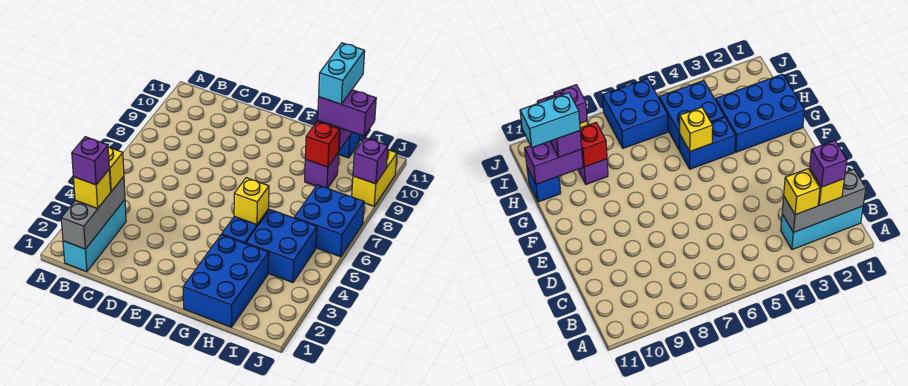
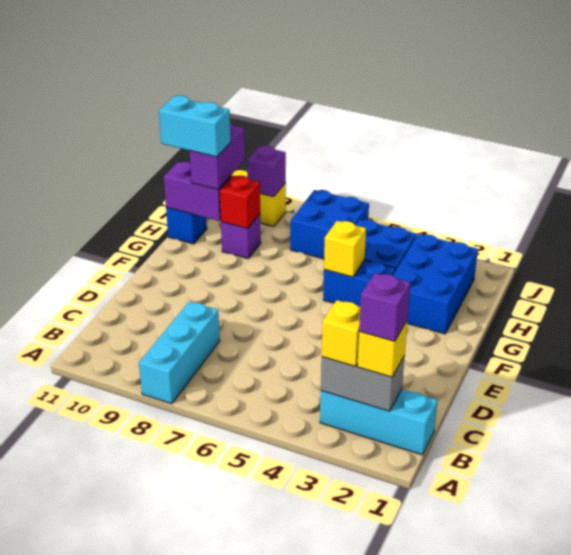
none -> cyan brick A8:C8 level 1
grey brick B1:B3 level 2 -> grey brick B2:B3 level 2
blue brick G1:H3 level 1 -> blue brick G2:I3 level 1

